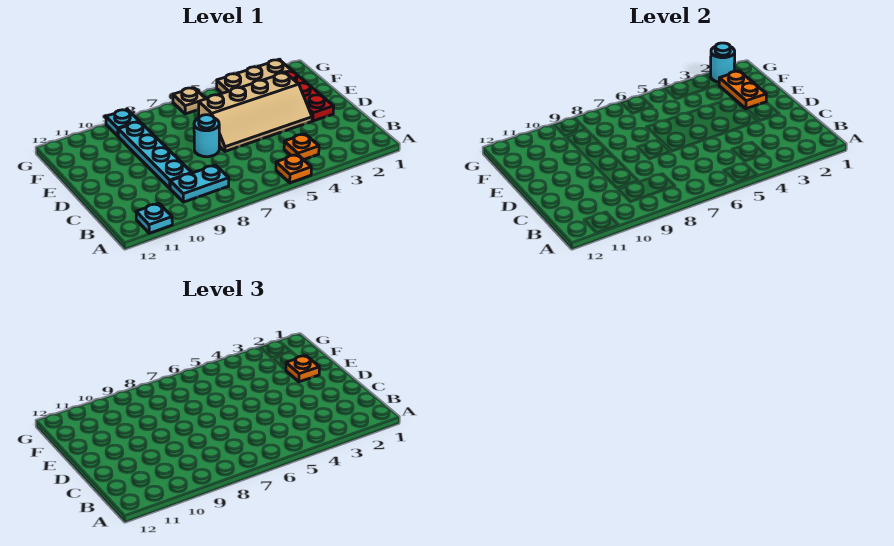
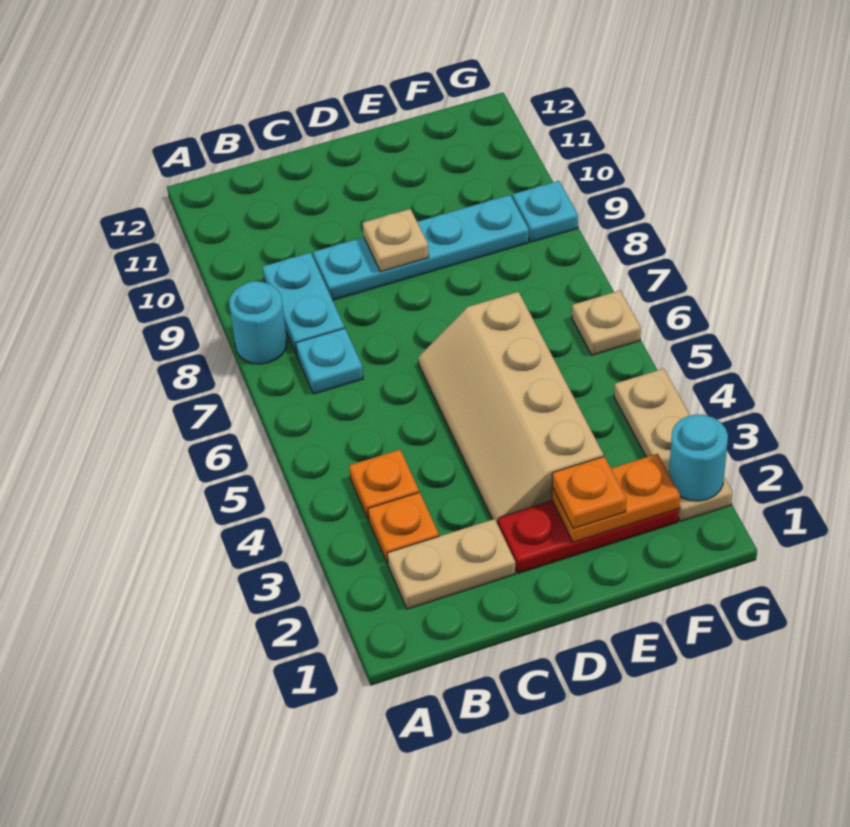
orange plate A5 level 1 -> orange plate B3 level 1
cyan plate A11 level 1 -> cyan plate B7 level 1
none -> tan plate B2:C2 level 1
cyan round brick D7 level 1 -> cyan round brick A8 level 1
none -> tan plate D9 level 2

